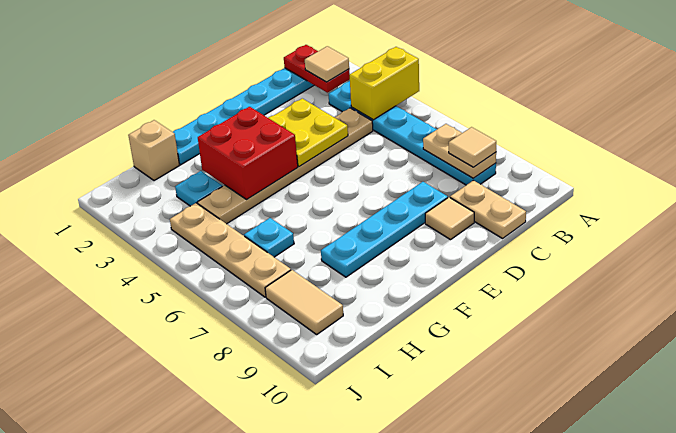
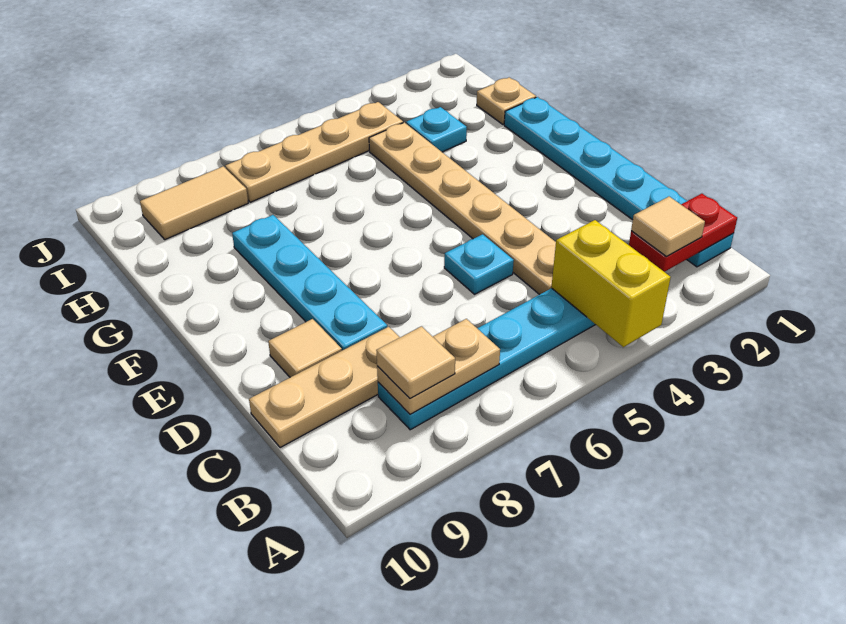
tan plate C9:C10 level 1 -> tan plate C8:C10 level 1
yellow plate D3:E4 level 2 -> none
red brick F3:G4 level 2 -> none
tan brick H1 level 1 -> tan plate H1 level 1
cyan plate H6 level 1 -> cyan plate D5 level 1

